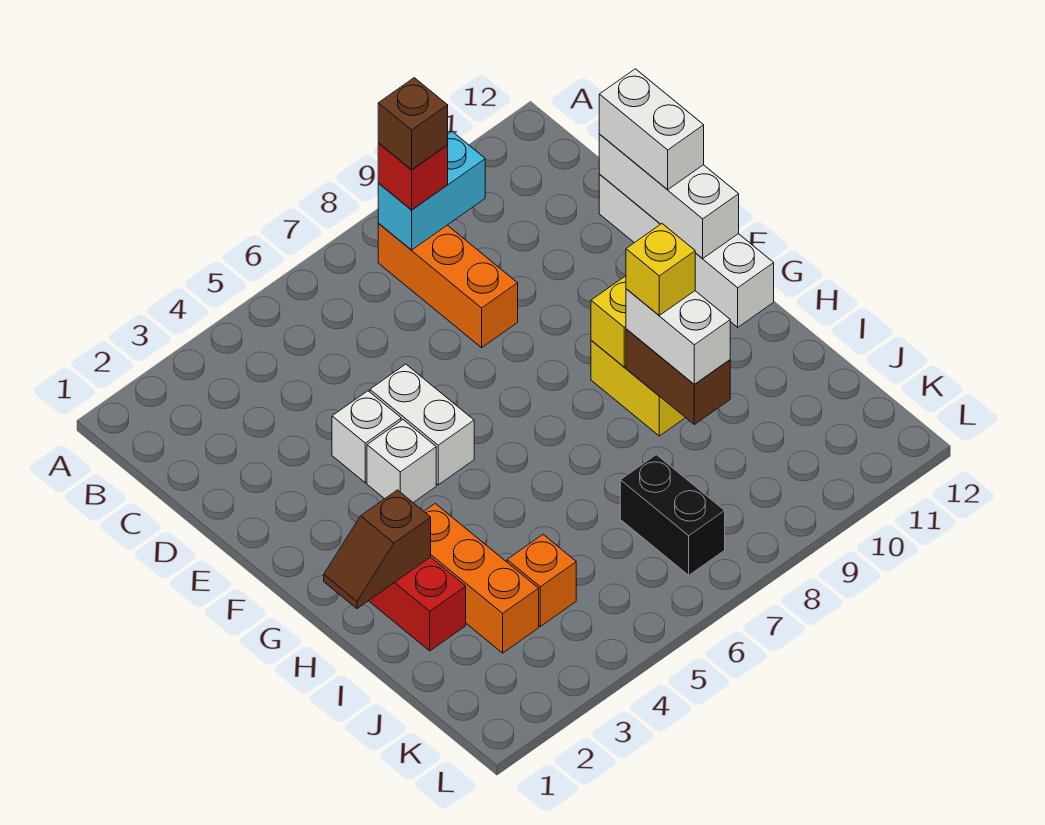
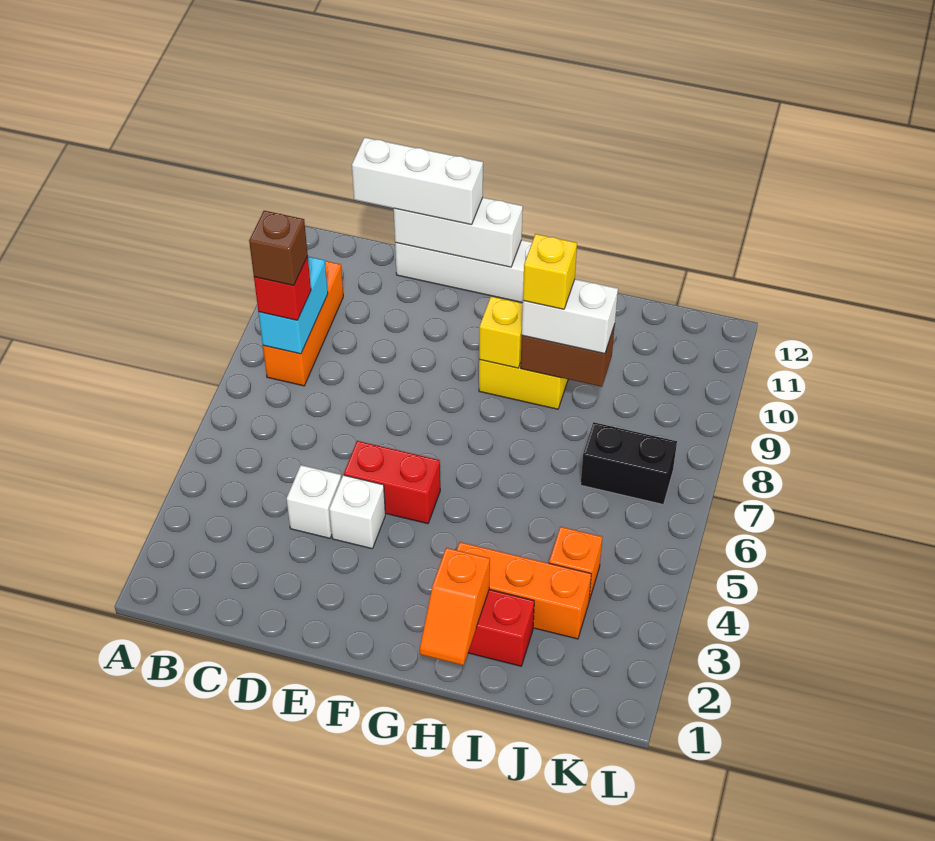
orange brick B8:D8 level 1 -> orange brick B8:B10 level 1
white brick D12:E12 level 3 -> white brick C12:E12 level 3
white brick E5:F5 level 1 -> red brick E5:F5 level 1
white brick F4 level 1 -> white brick D4 level 1
brown slope H1:H2 level 2 top 2 -> orange slope H1:H2 level 2 top 2

